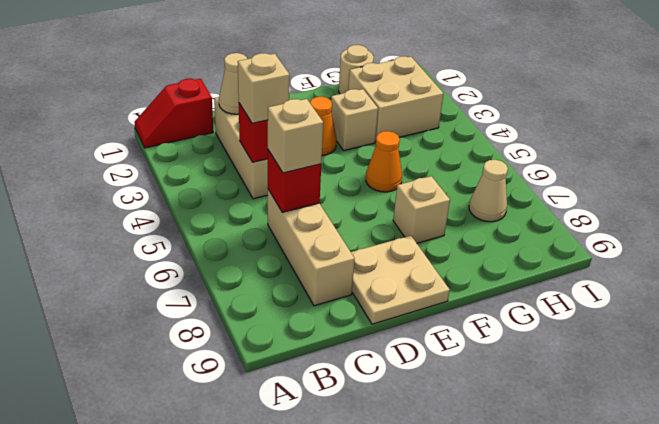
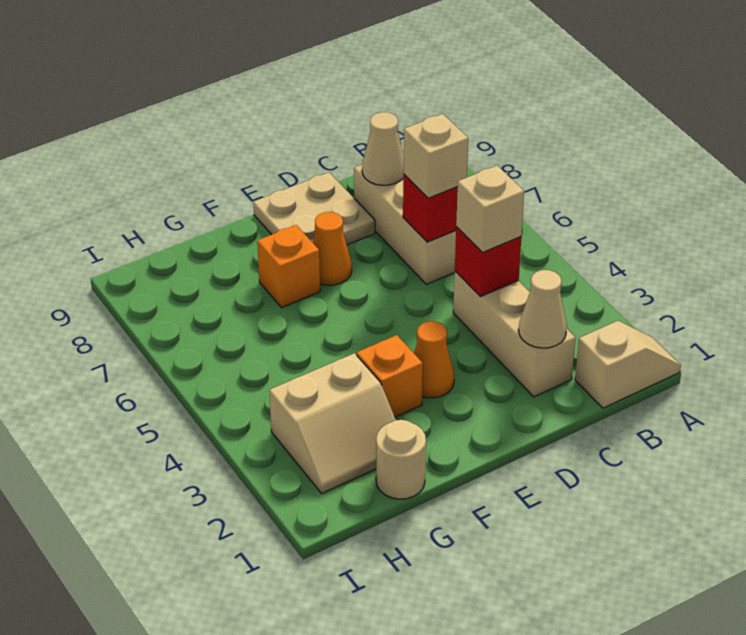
red slope A1:B1 level 1 top B -> tan slope A1:B1 level 1 top B
tan brick F3 level 1 -> orange brick F3 level 1
orange cone F5 level 1 -> orange cone E7 level 1
tan brick F7 level 1 -> orange brick F7 level 1
tan brick G2:H3 level 1 -> tan slope G2:H3 level 1 top 3
tan cone H7 level 1 -> tan cone C8 level 2

